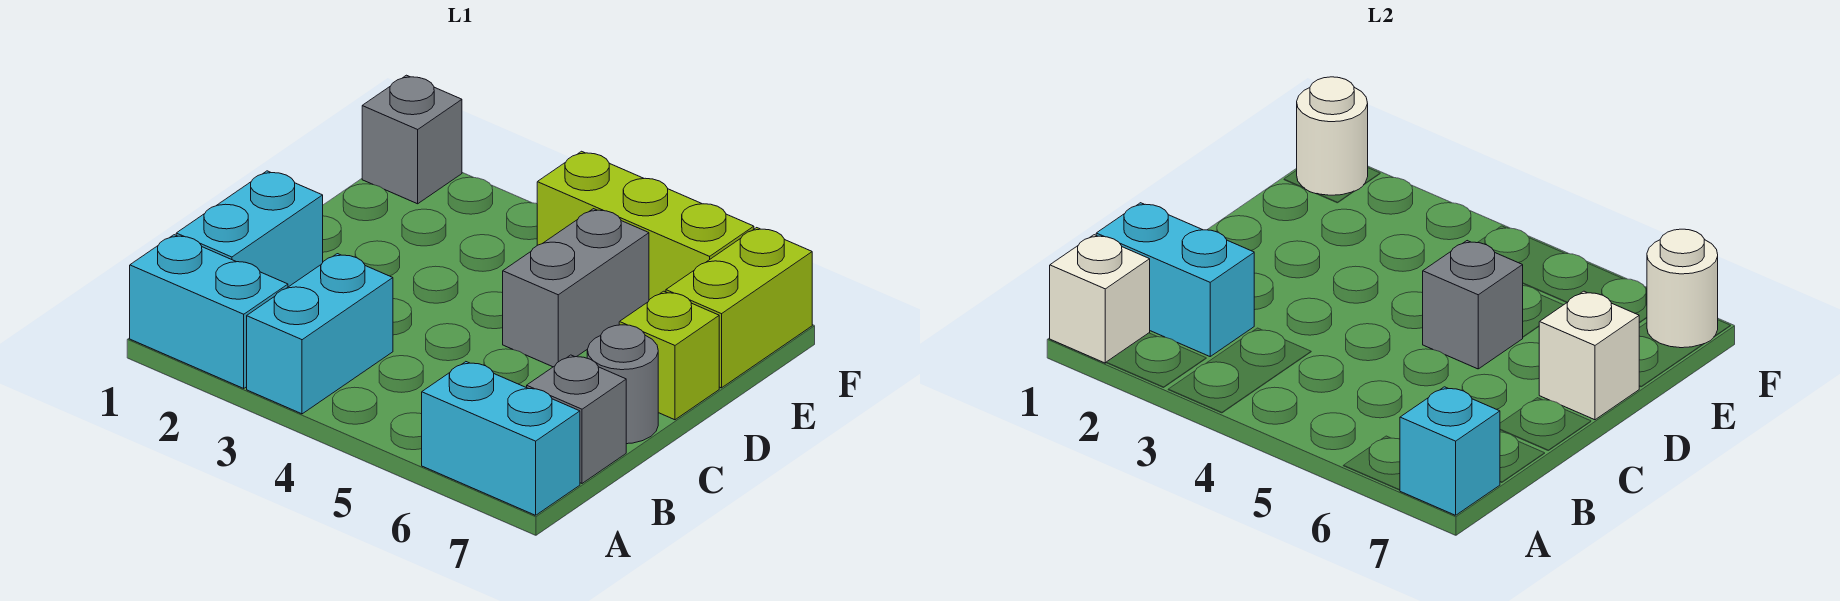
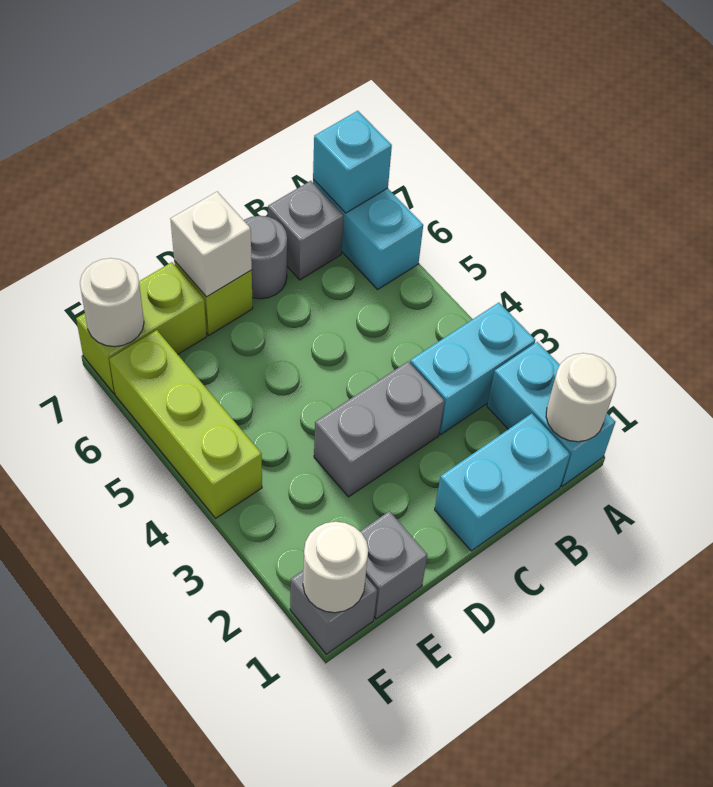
white brick A1 level 2 -> white round brick A1 level 2
cyan brick B1:B2 level 2 -> none
grey brick D5:E5 level 1 -> grey brick C3:D3 level 1
grey brick D5 level 2 -> grey brick E1 level 1

